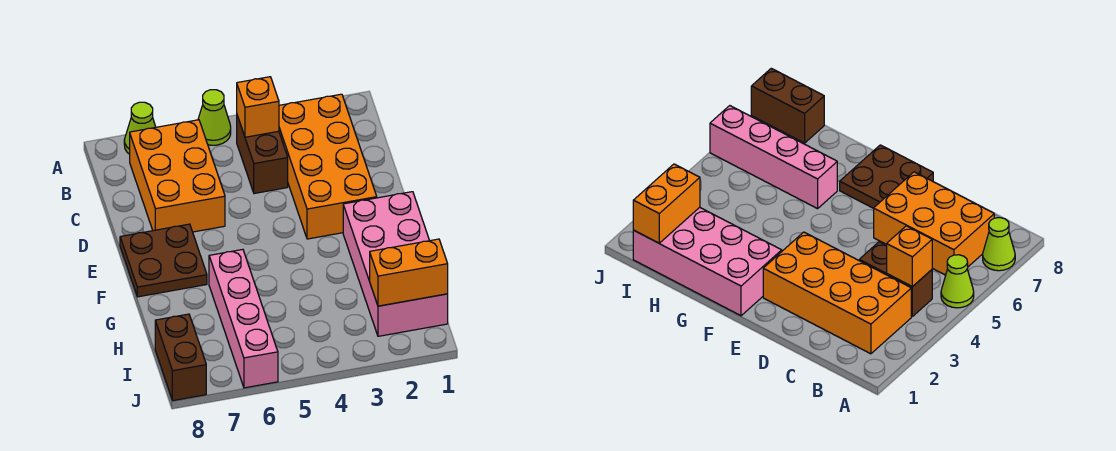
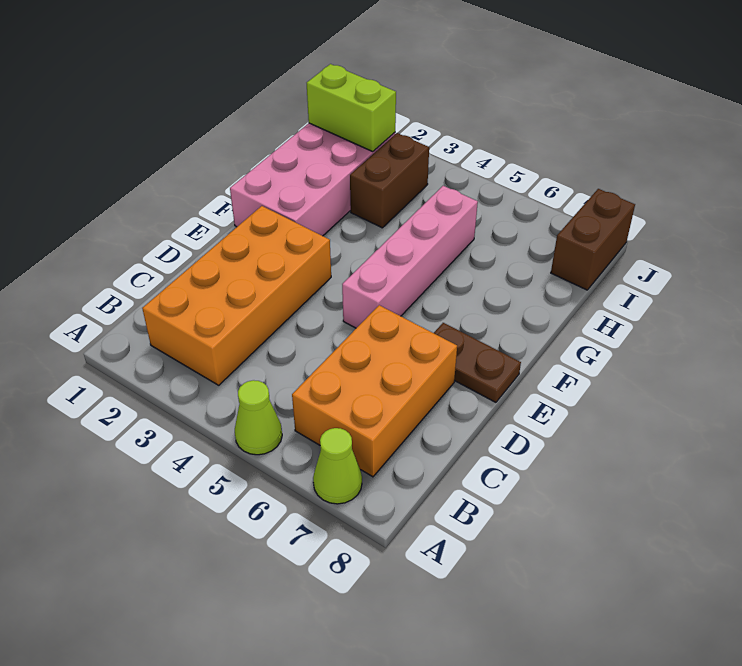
brown brick B4:C4 level 1 -> brown brick H3:I3 level 1
orange brick B4 level 2 -> none
brown plate E7:F8 level 1 -> brown plate E7:E8 level 1
pink brick G6:J6 level 1 -> pink brick E5:H5 level 1
orange brick I1:I2 level 2 -> lime brick I1:I2 level 2

